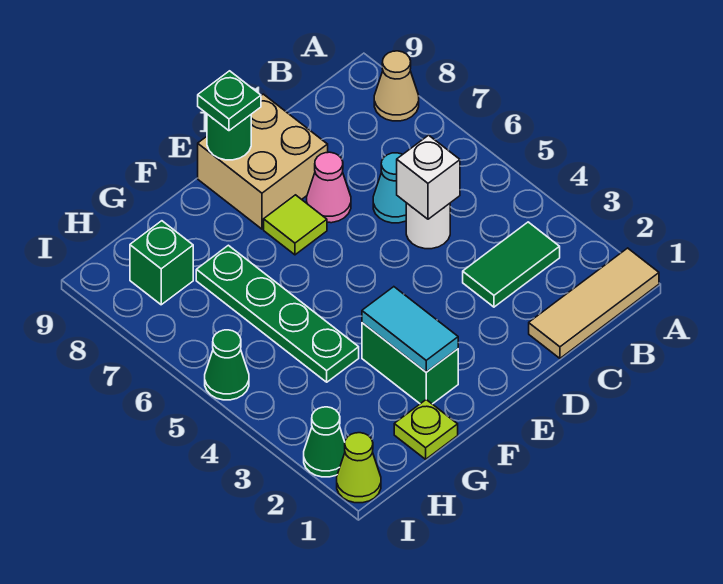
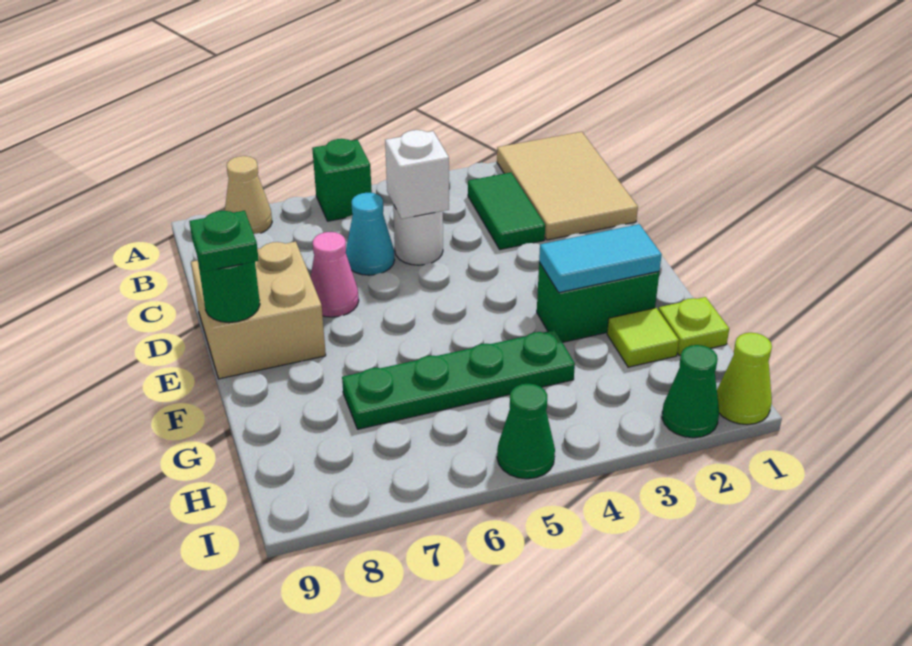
tan tile A1:C1 level 1 -> tan tile A1:C2 level 1
lime tile E7 level 1 -> lime tile G2 level 1
green brick H8 level 1 -> green brick A6 level 1

